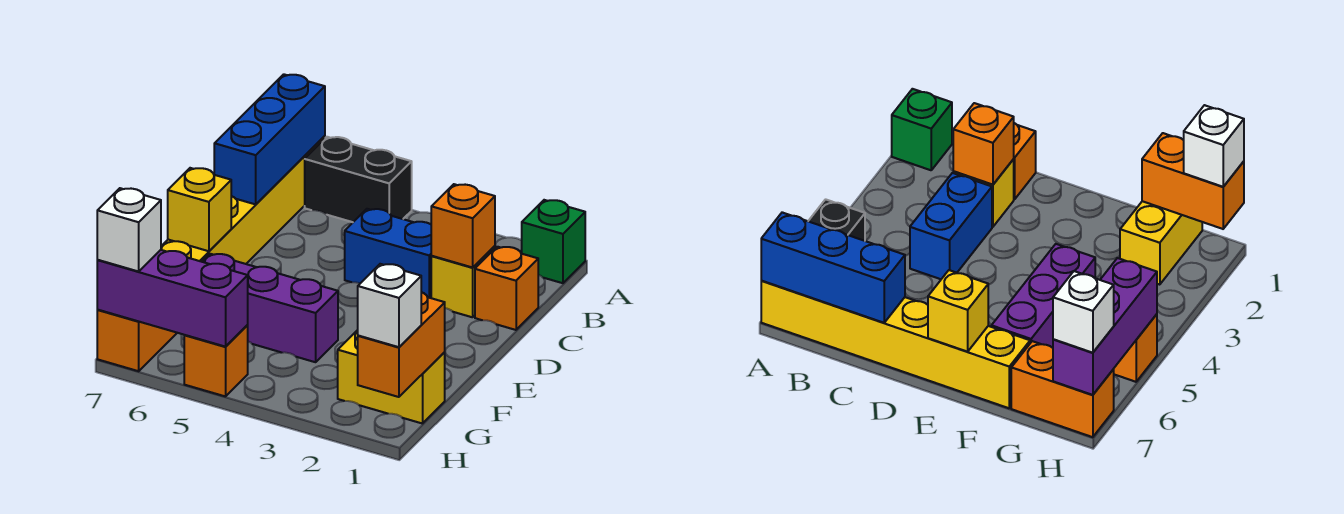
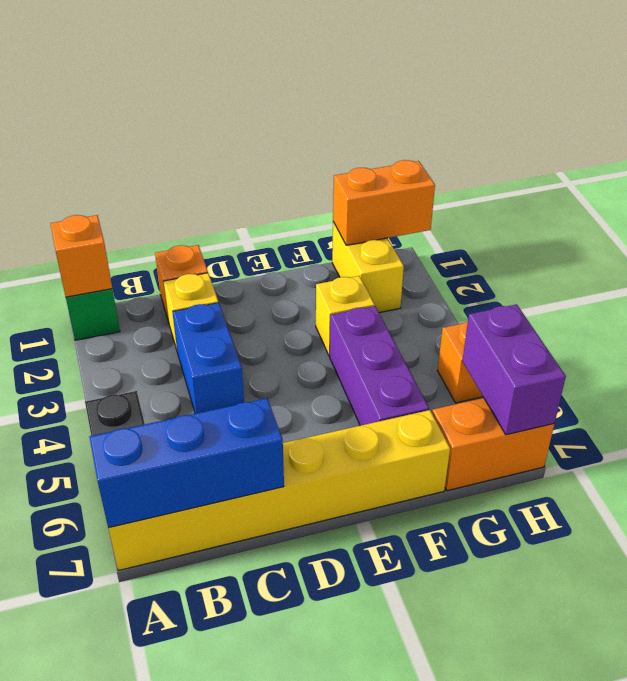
orange brick C2 level 2 -> orange brick A1 level 2
yellow brick E7 level 2 -> yellow brick F3 level 1
white brick H1 level 3 -> none
purple brick H5:H7 level 2 -> purple brick H6:H7 level 2
white brick H7 level 3 -> none

